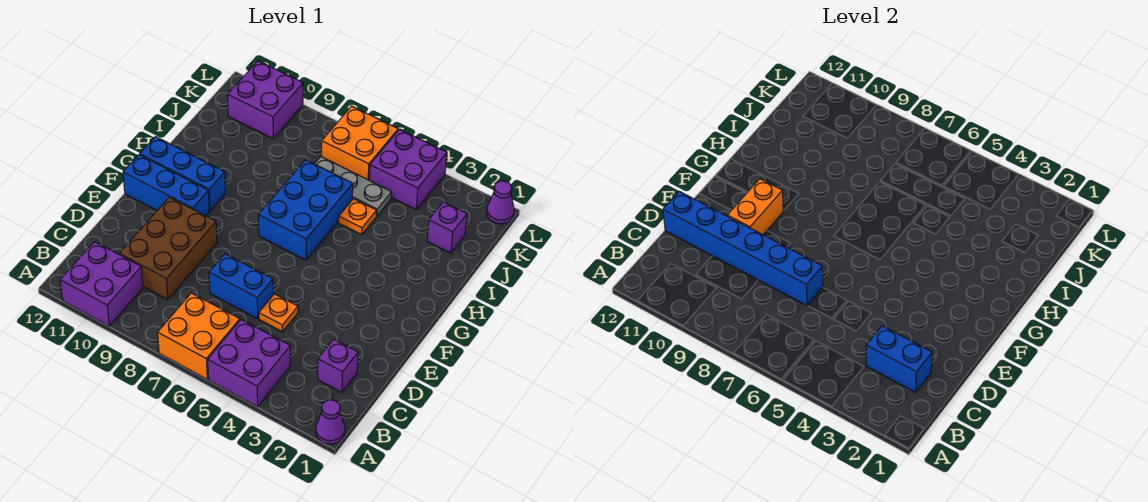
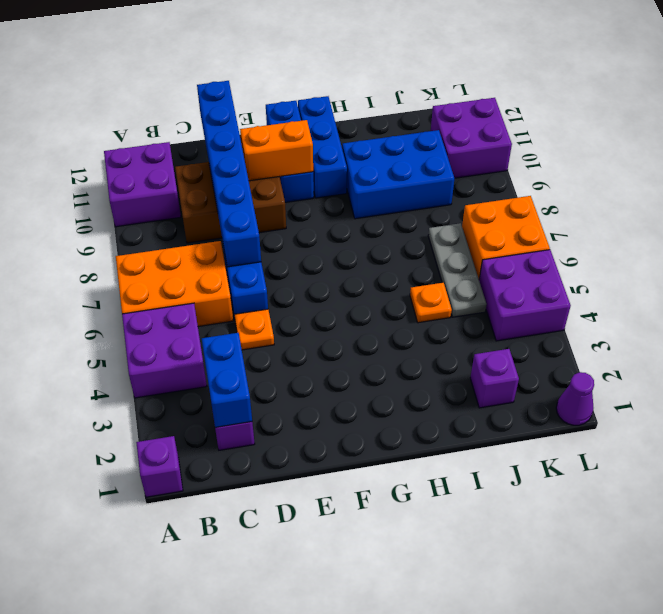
purple cone A1 level 1 -> purple brick A1 level 1
orange brick A6:B7 level 1 -> orange brick A6:C7 level 1
blue brick G6:I7 level 1 -> blue brick H9:J10 level 1

